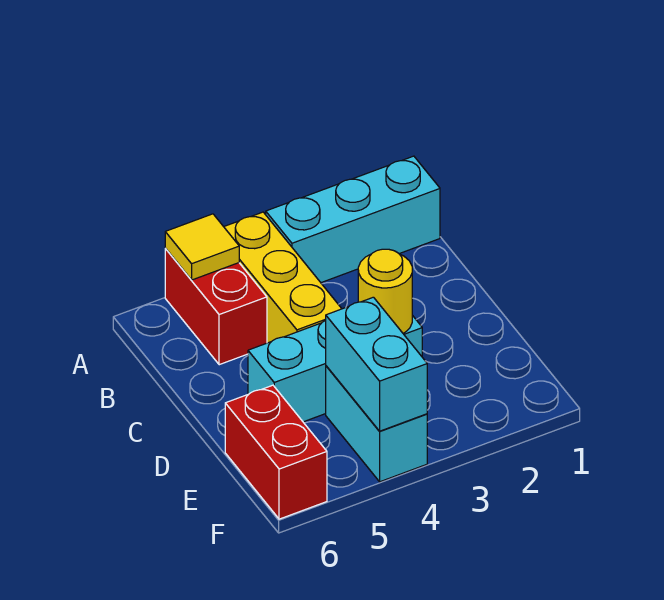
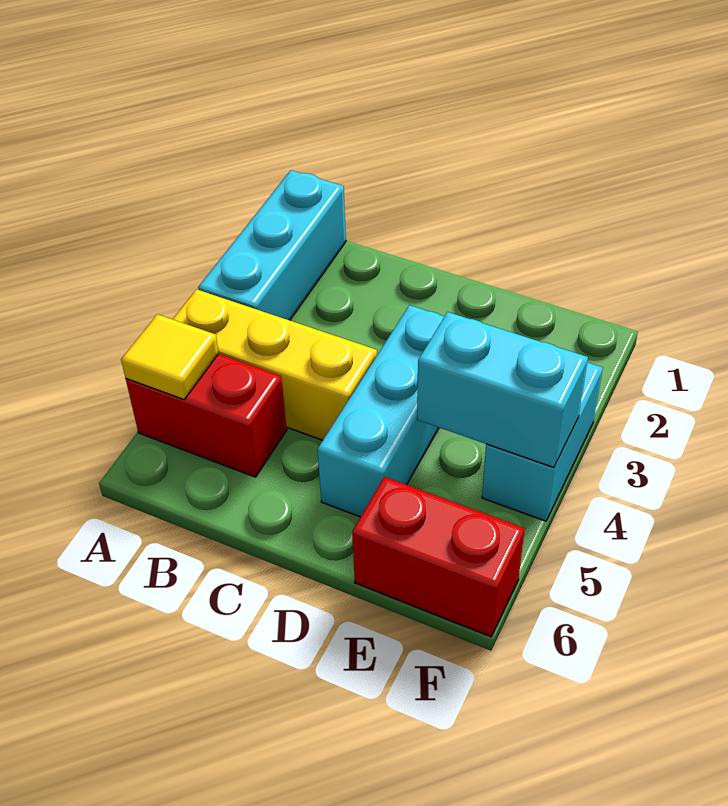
yellow round brick D3 level 2 -> none
cyan brick E4:F4 level 1 -> cyan brick F3:F4 level 1

